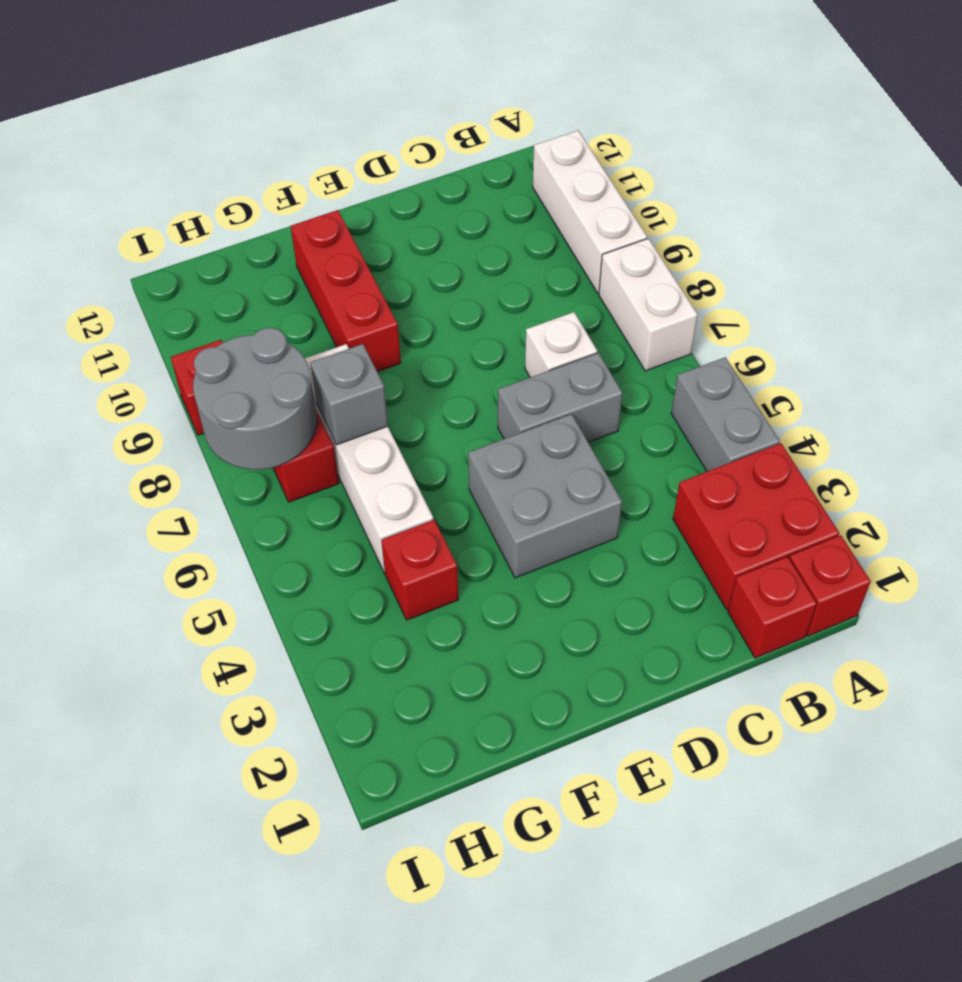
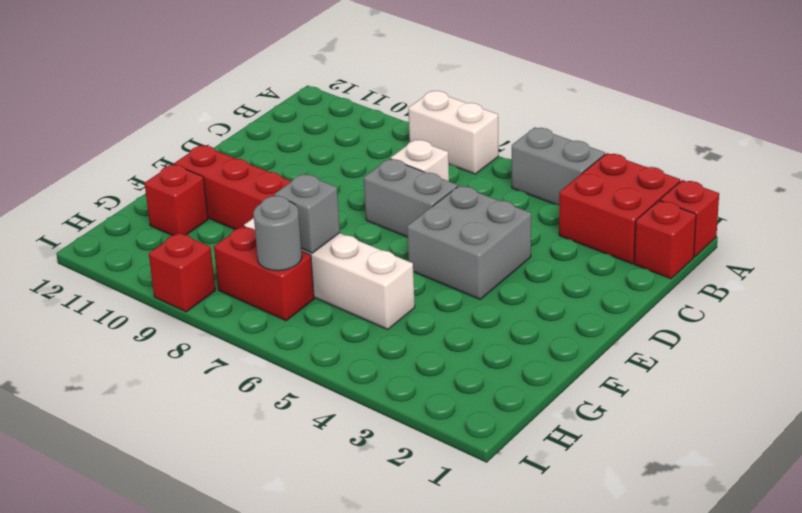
white brick A9:A11 level 1 -> none
grey brick C6:D6 level 1 -> grey brick D6:D7 level 1
red brick G4 level 1 -> red brick G11 level 1
grey round brick H7:I8 level 2 -> grey round brick H7 level 2

